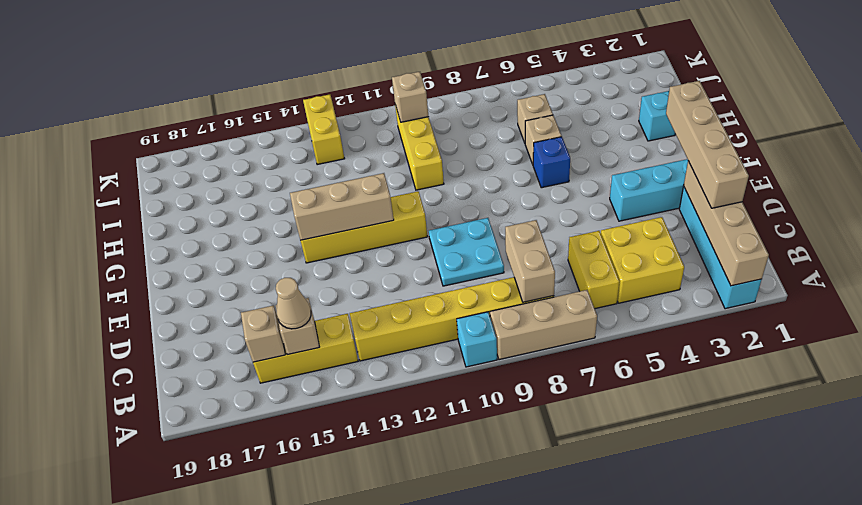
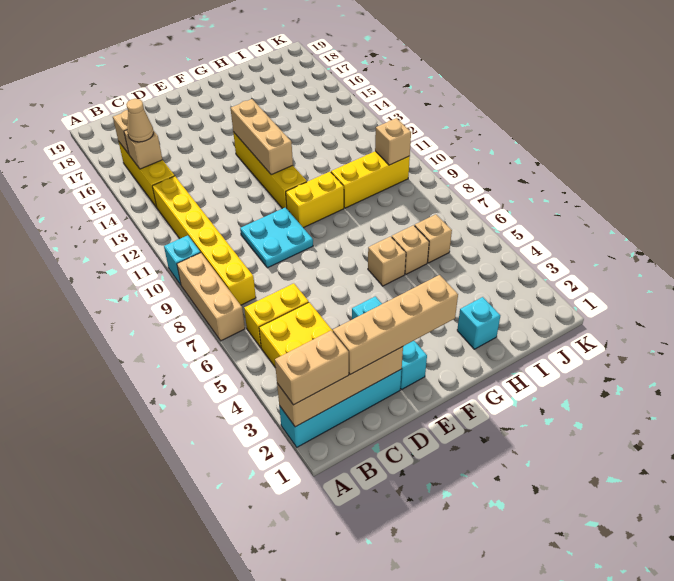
tan brick B8:C8 level 2 -> tan brick A2:B2 level 3
blue brick G6 level 1 -> tan brick G6 level 1
yellow brick J13:K13 level 1 -> yellow brick F10:G10 level 1

